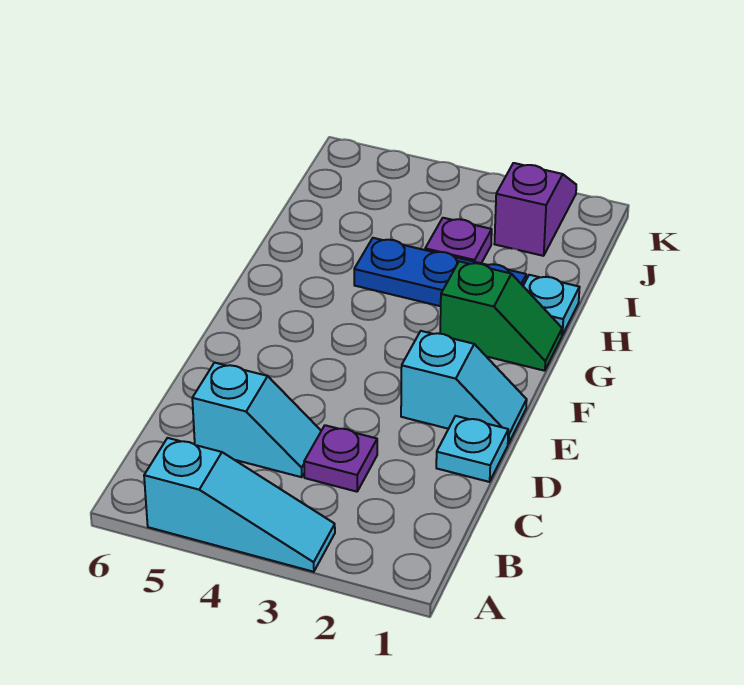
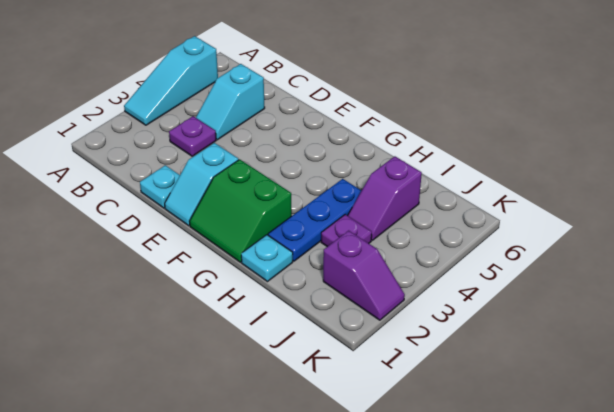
green slope G1:G2 level 1 top 2 -> green slope F1:G2 level 1 top 2
none -> purple slope I4:I5 level 1 top 5

